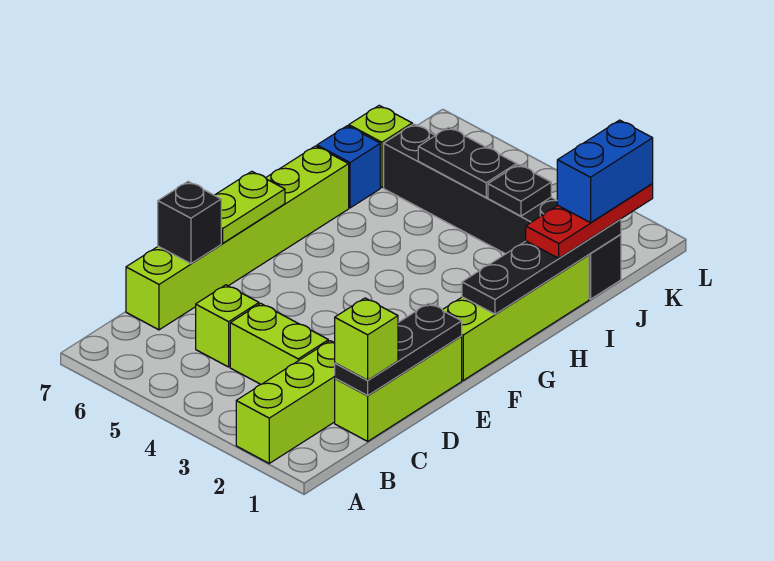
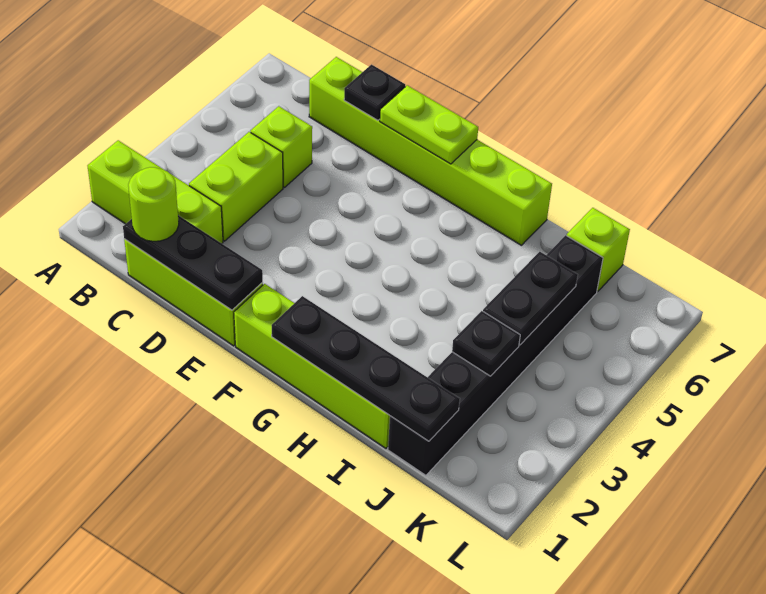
lime brick C1 level 3 -> lime round brick C1 level 3
black brick D7 level 2 -> black plate D7 level 2
red plate I1:K1 level 3 -> none
blue brick I7 level 1 -> none
blue brick J1:K1 level 4 -> none

